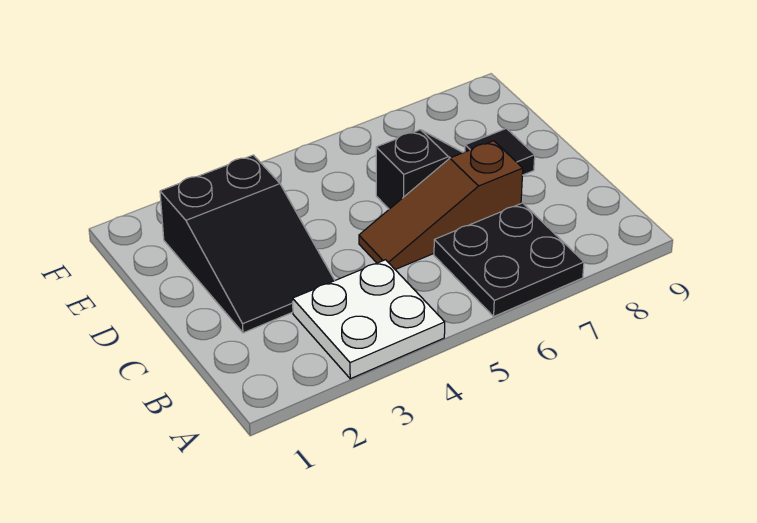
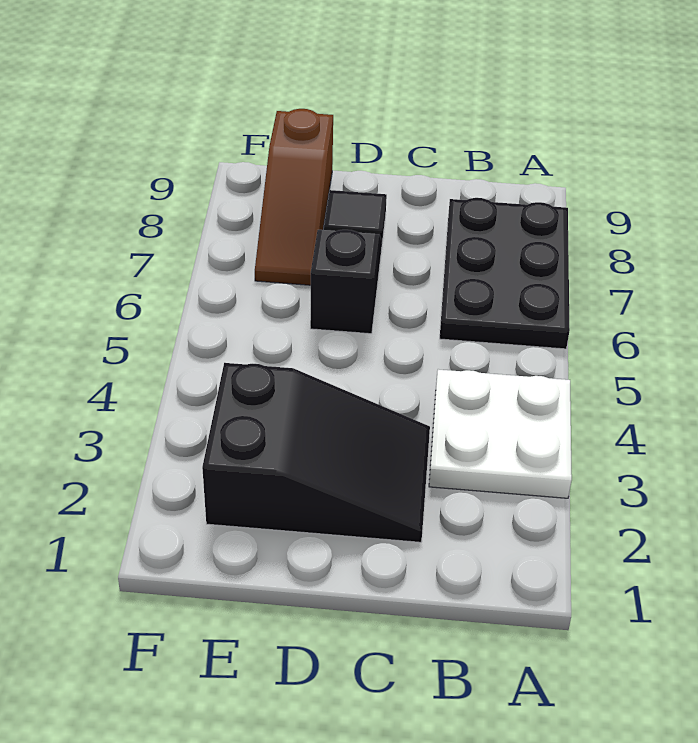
black plate A6:B7 level 1 -> black plate A6:B8 level 1
brown slope C5:C7 level 1 top 7 -> brown slope E7:E9 level 1 top 9

